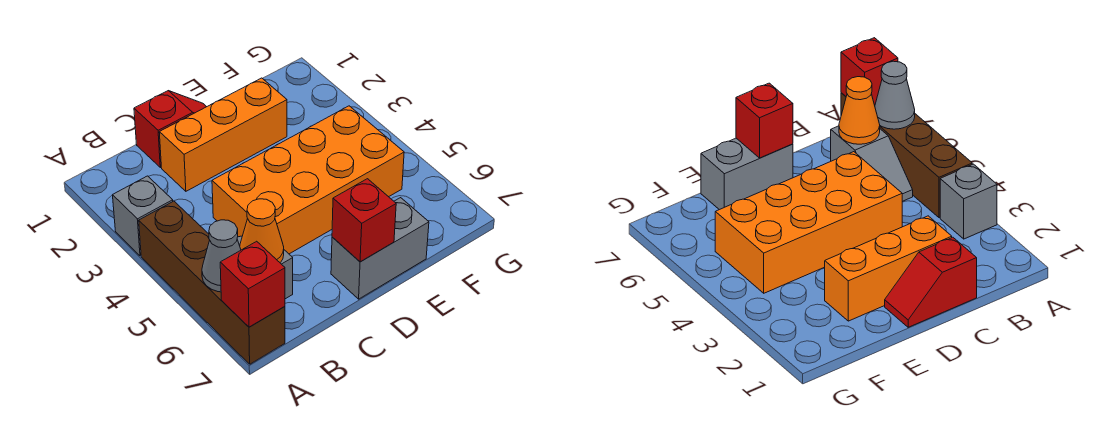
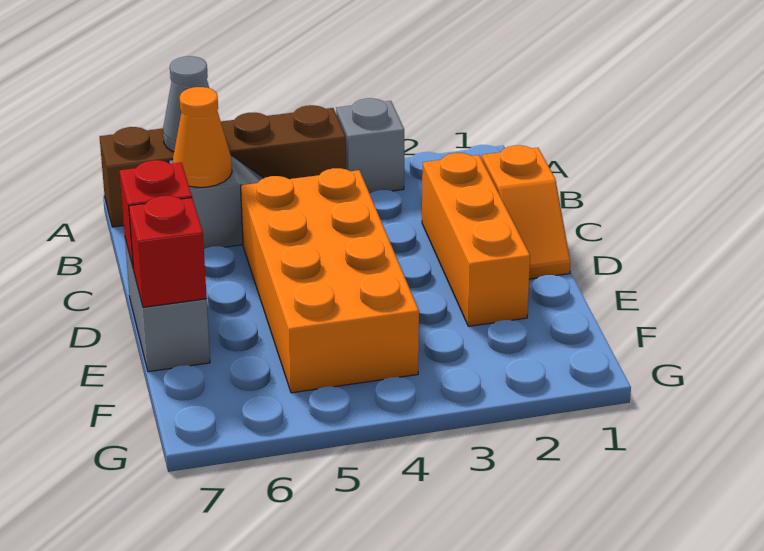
red brick A7 level 2 -> red brick E7 level 2
red slope C1:D1 level 1 top C -> orange slope C1:D1 level 1 top C

